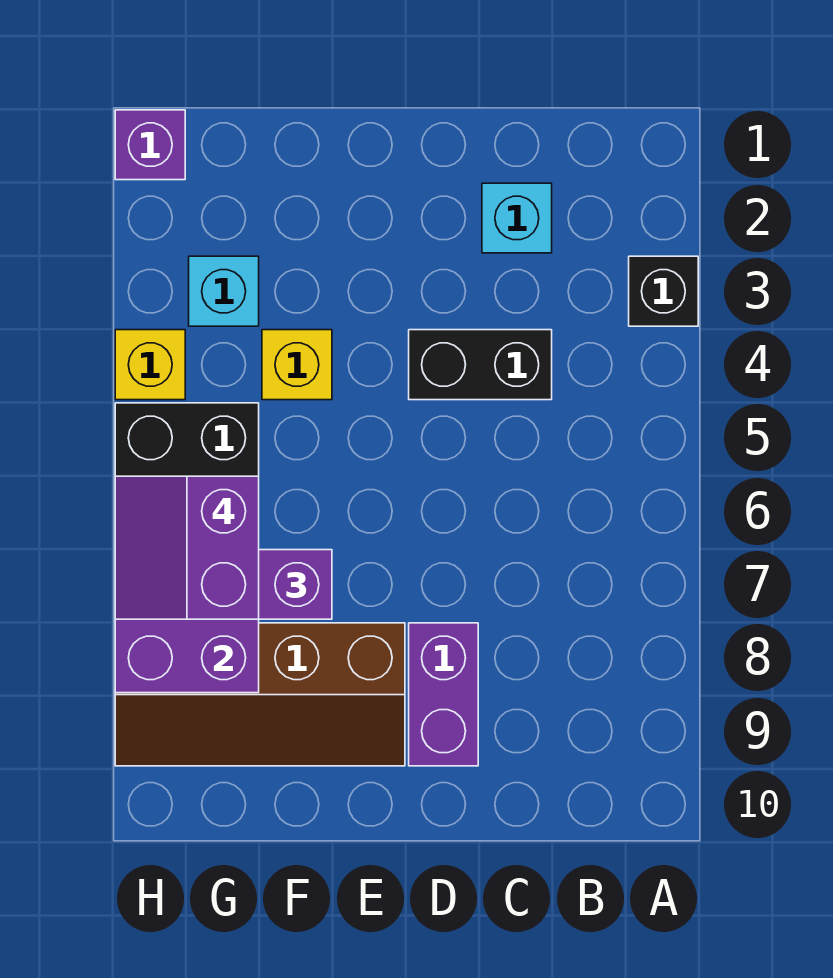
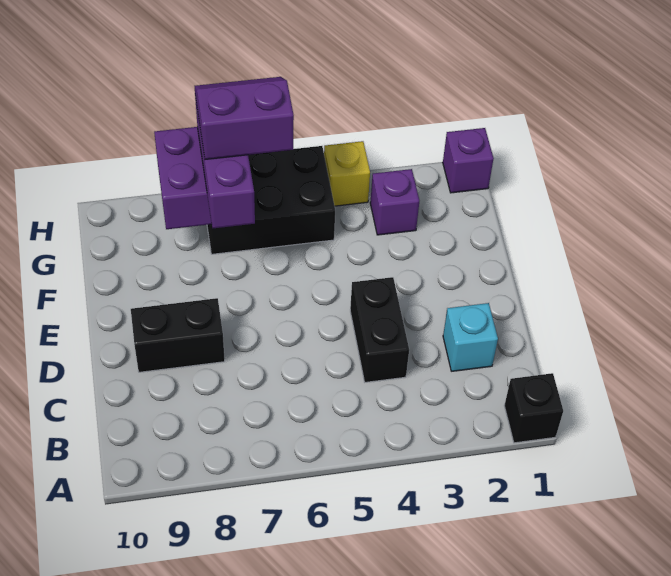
black brick A3 level 1 -> black brick A1 level 1
purple brick D8:D9 level 1 -> black brick D8:D9 level 1
brown slope E8:H9 level 1 top 8 -> none
yellow brick F4 level 1 -> none
cyan brick G3 level 1 -> purple brick G3 level 1

